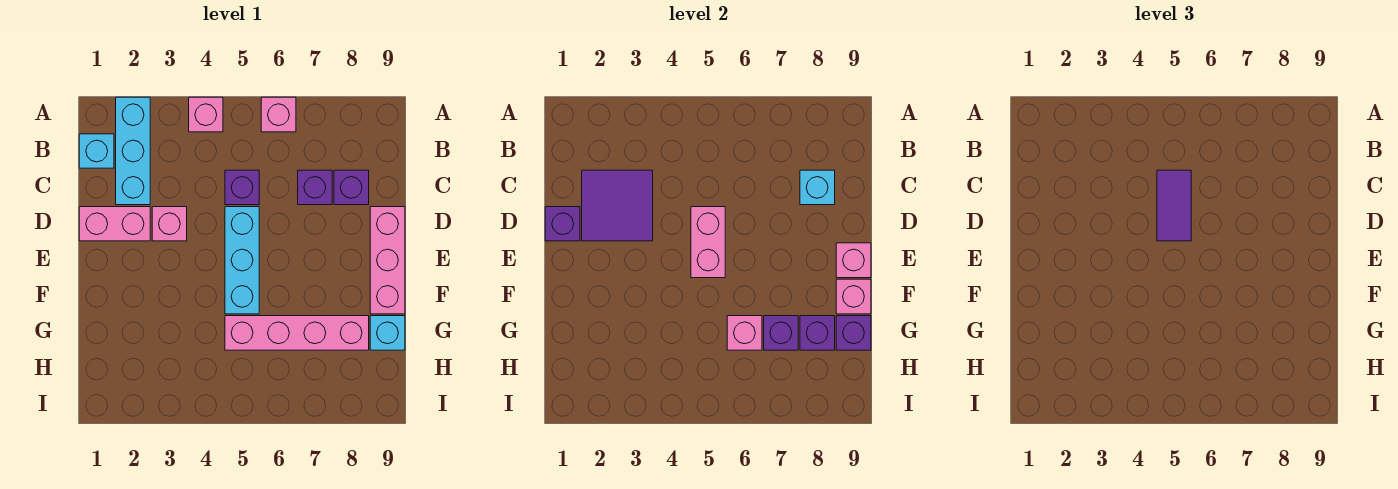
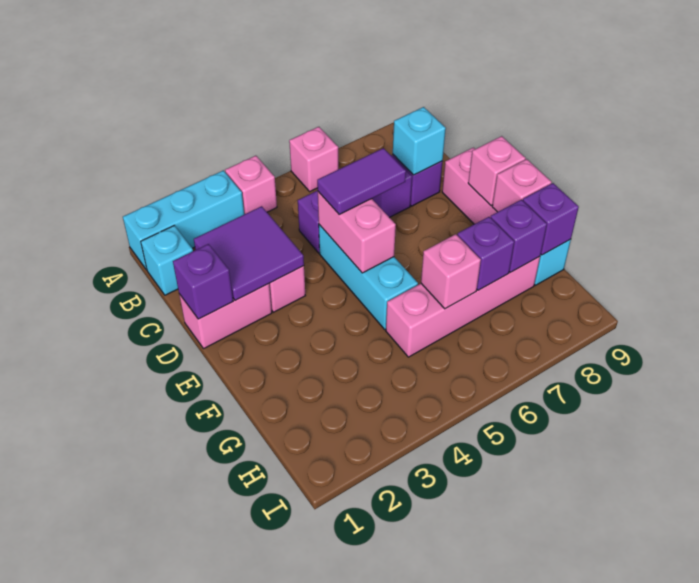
cyan brick A2:C2 level 1 -> cyan brick A1:A3 level 1
purple tile C5:D5 level 3 -> purple tile D5:D6 level 3

